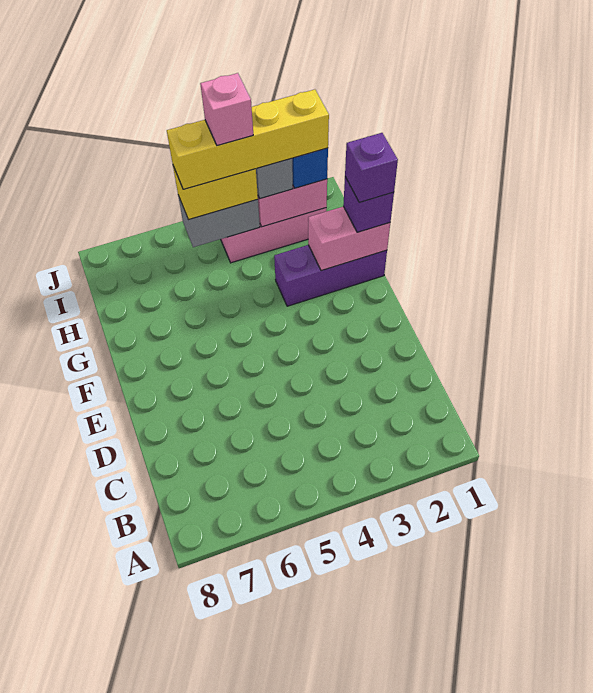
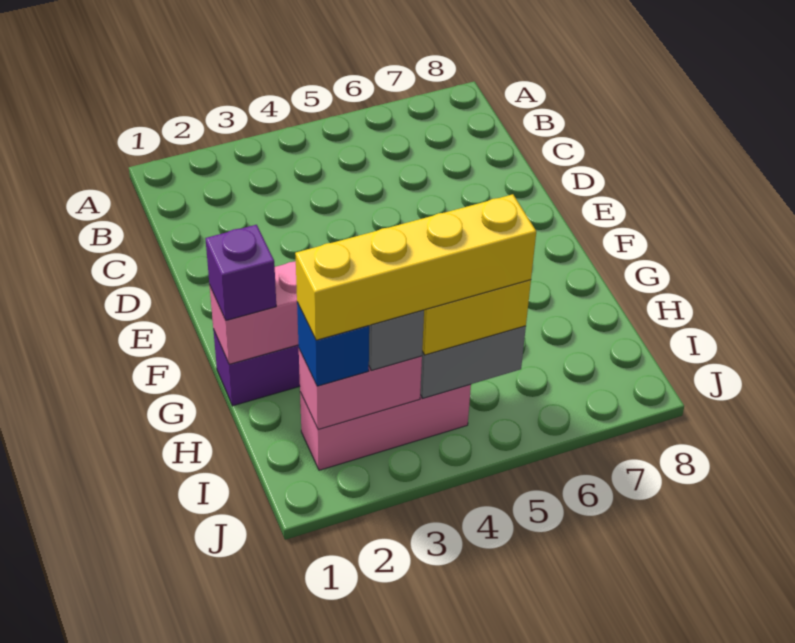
purple brick G1 level 4 -> none
pink brick I4 level 5 -> none

